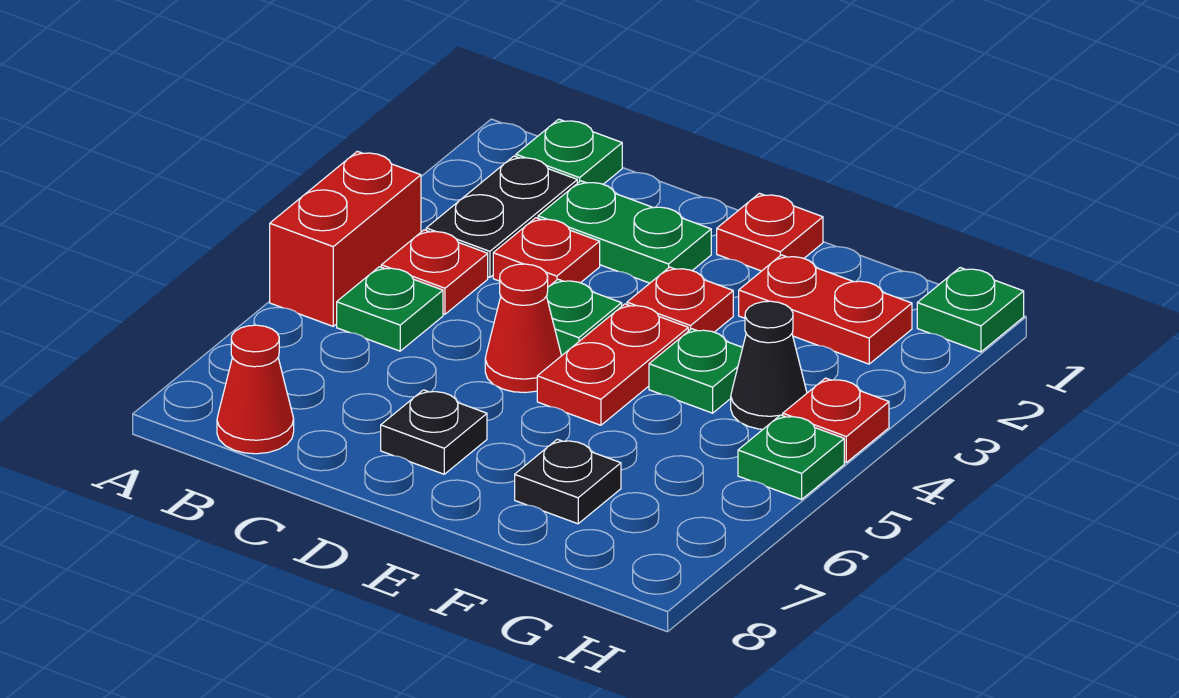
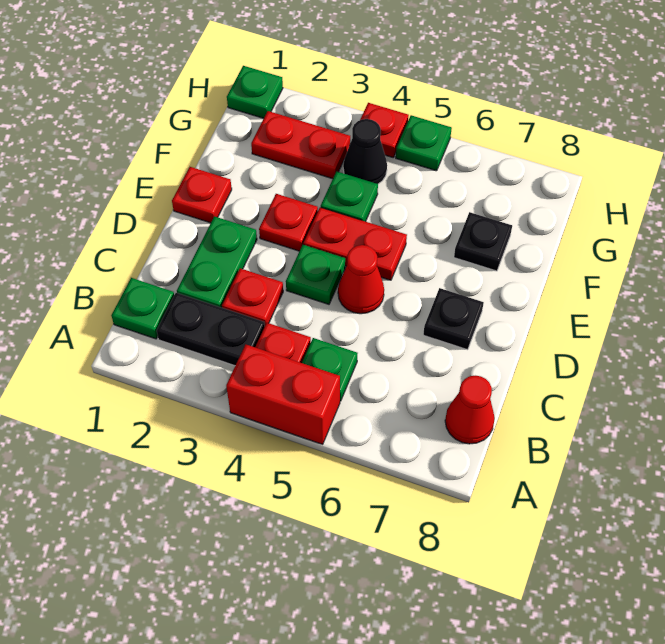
red plate F2:G2 level 1 -> red plate G2:G3 level 1

